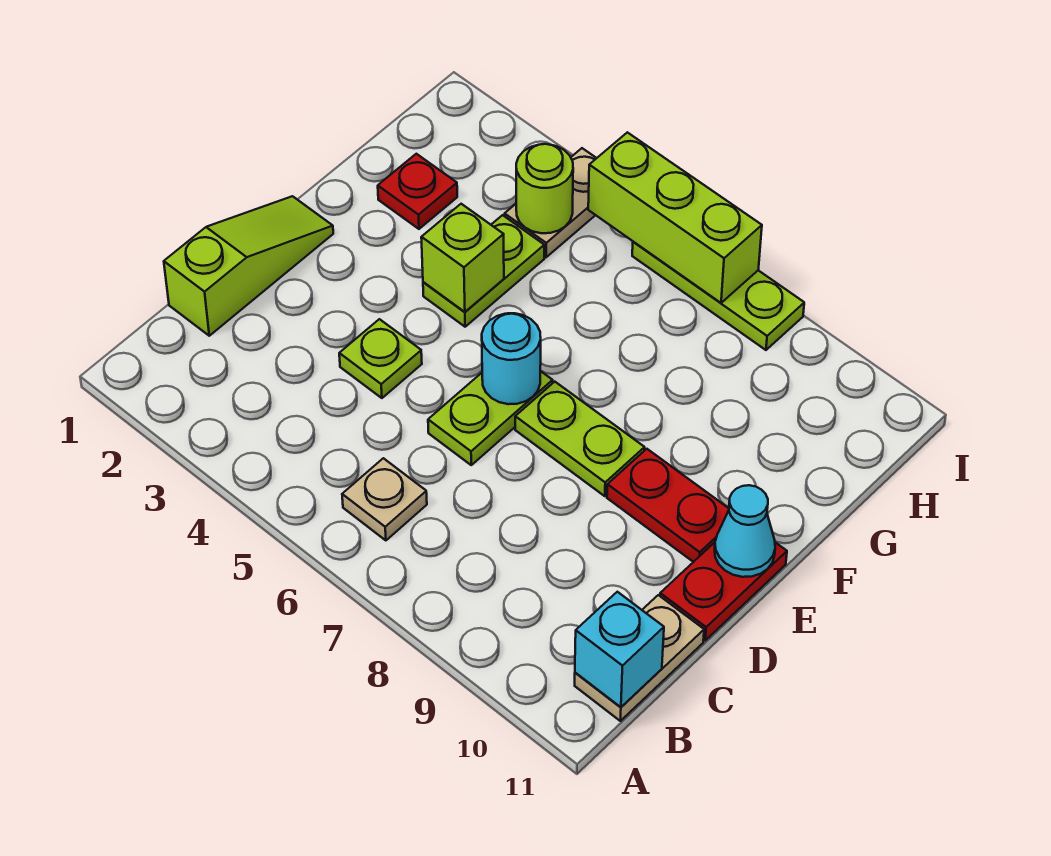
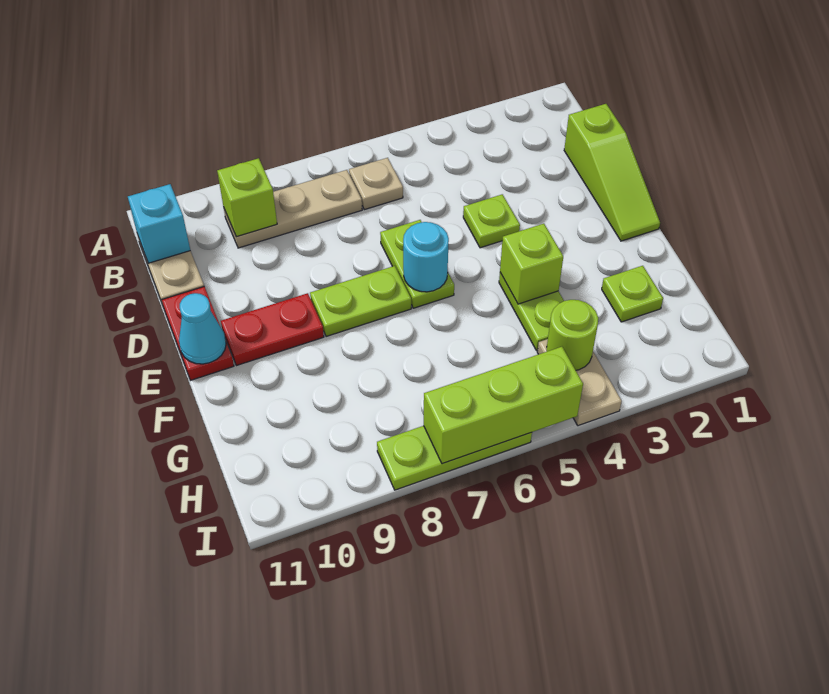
none -> tan plate B7:B9 level 1
none -> lime brick B9 level 2
red plate G2 level 1 -> lime plate G2 level 1

